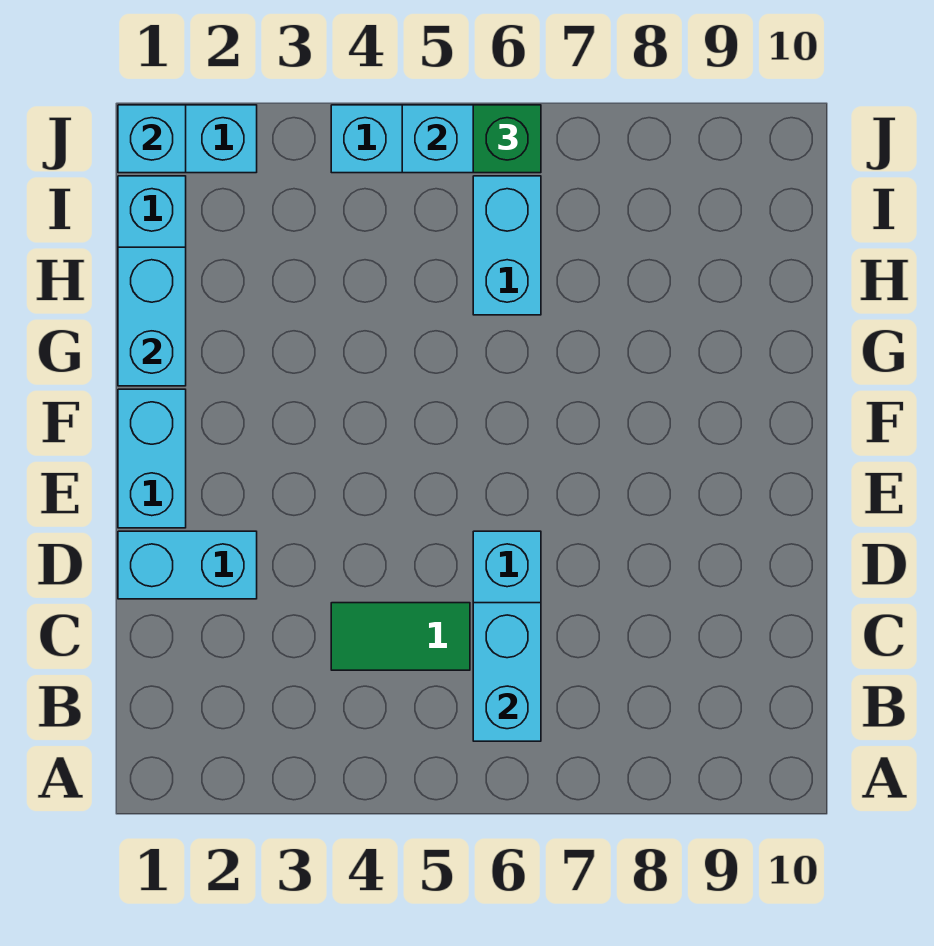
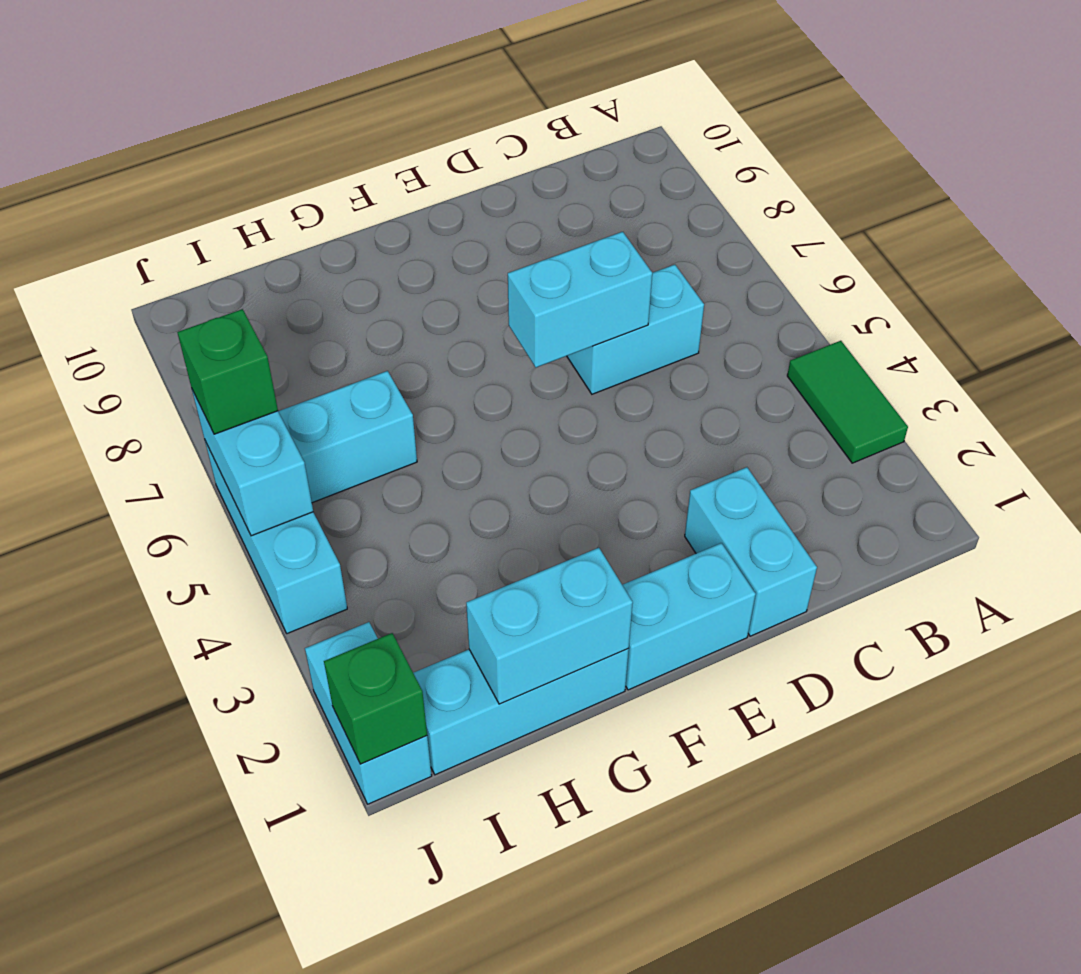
cyan brick B6:C6 level 2 -> cyan brick D6:E6 level 2
green tile C4:C5 level 1 -> green tile A3:A4 level 1
cyan brick J1 level 2 -> green brick J1 level 2

